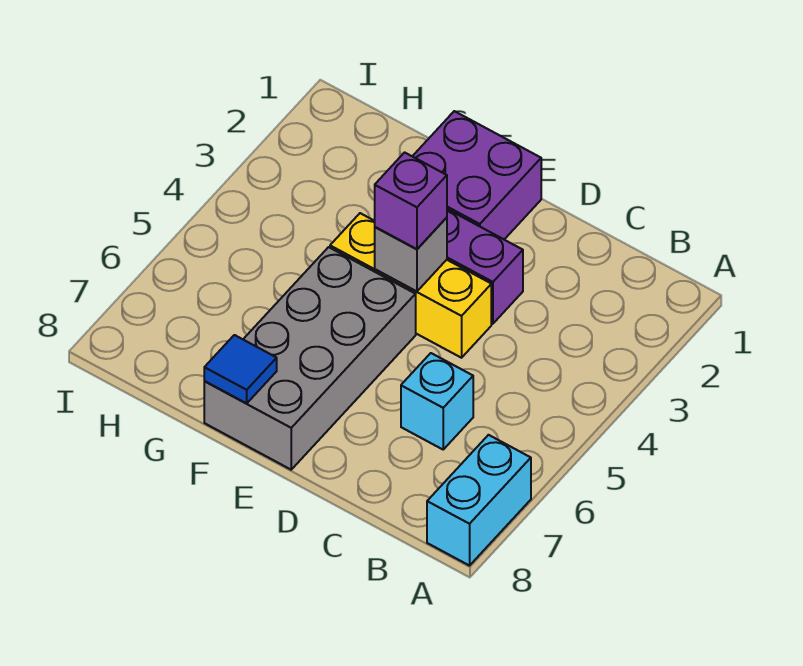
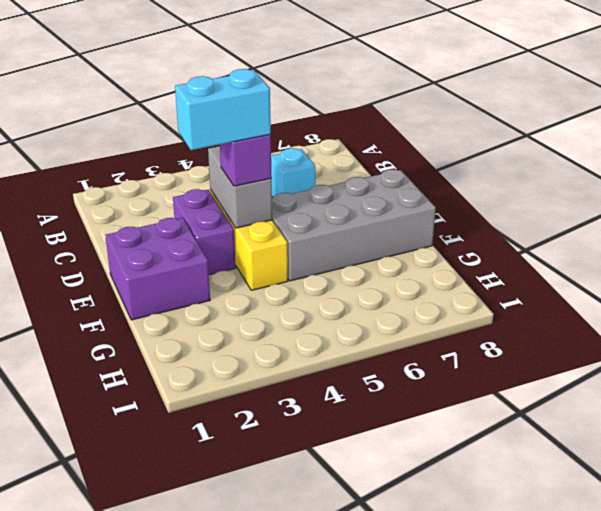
cyan brick A7:A8 level 1 -> cyan brick E3:E4 level 4
grey brick E4 level 2 -> grey brick D4:E4 level 2
blue tile F8 level 2 -> none

